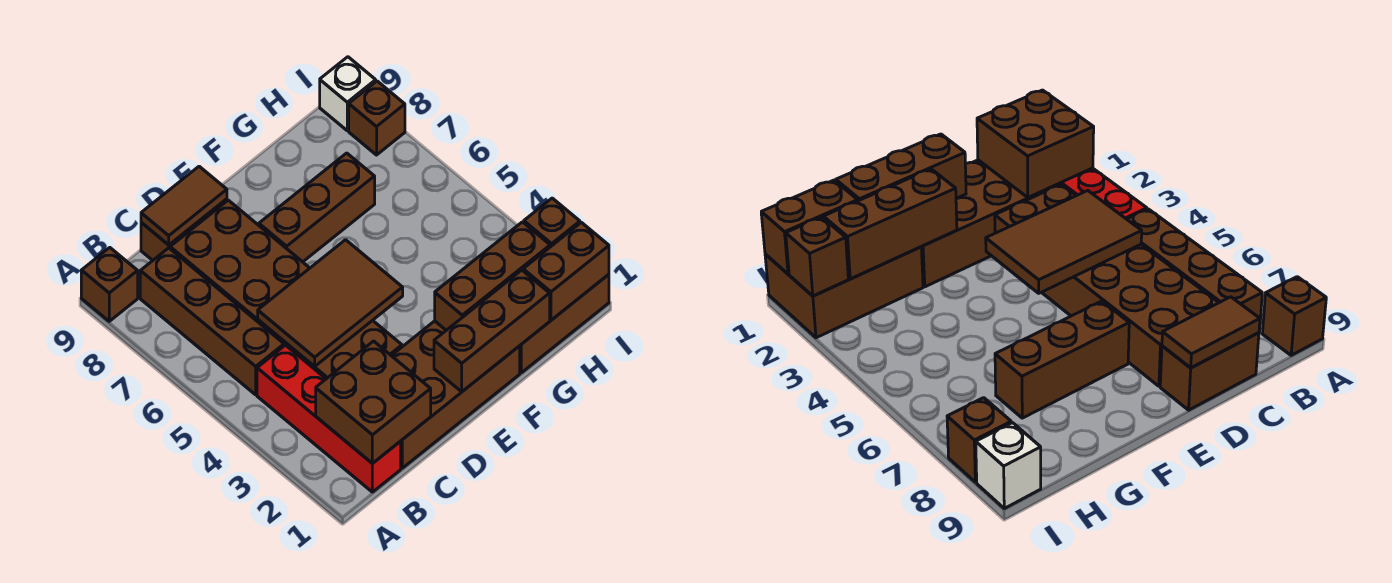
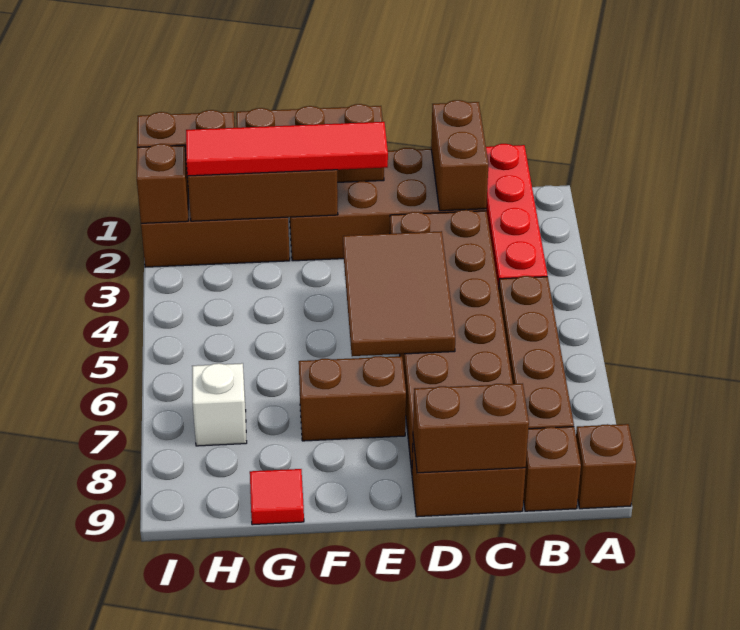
brown brick B1:C2 level 2 -> brown brick C1:C2 level 2
brown tile C4:E5 level 2 -> brown tile D4:E6 level 2
brown tile C9:D9 level 2 -> brown brick C9:D9 level 2
none -> red tile E2:H2 level 3
brown brick E7:G7 level 1 -> brown brick E7:F7 level 1
none -> red tile G9 level 1
brown brick I8 level 1 -> brown brick B9 level 1
white brick I9 level 1 -> white brick H7 level 1

